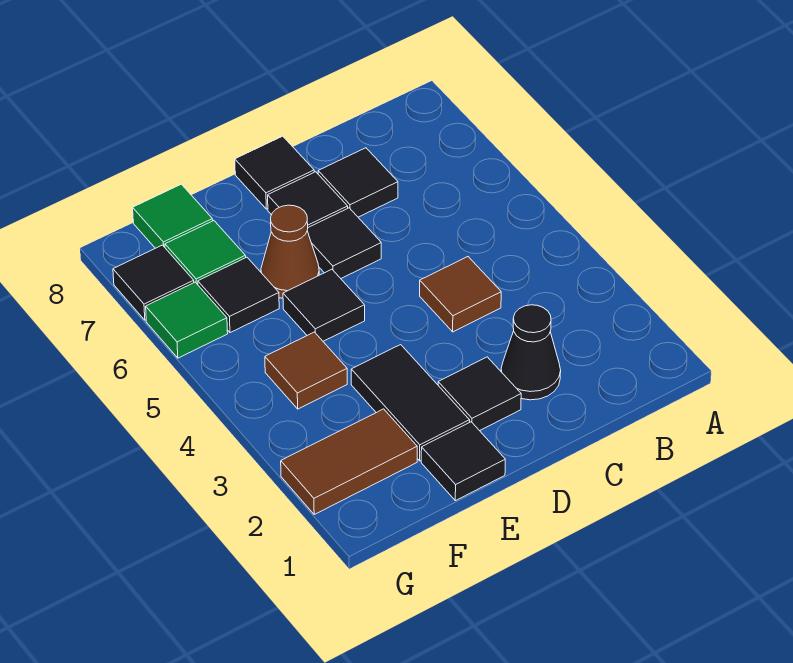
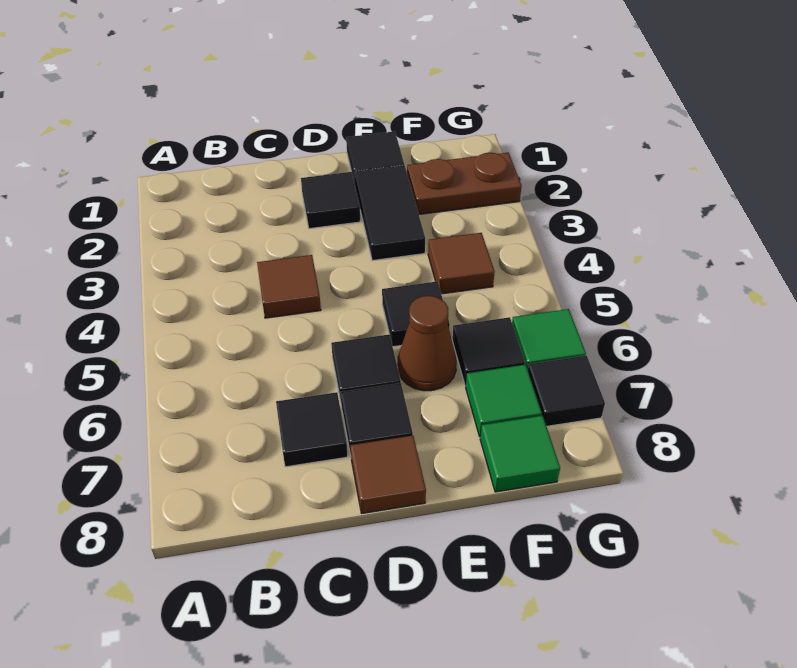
black cone C2 level 1 -> none
black tile D8 level 1 -> brown tile D8 level 1
brown tile F2:G2 level 1 -> brown plate F2:G2 level 1

